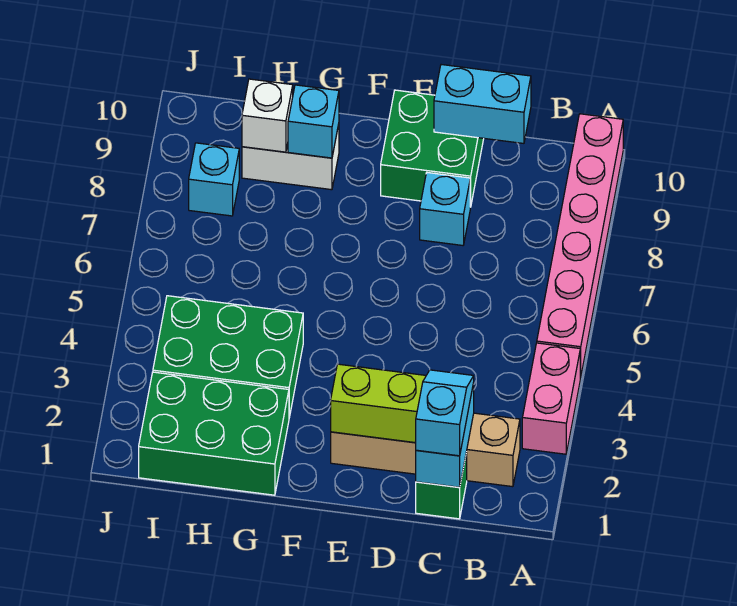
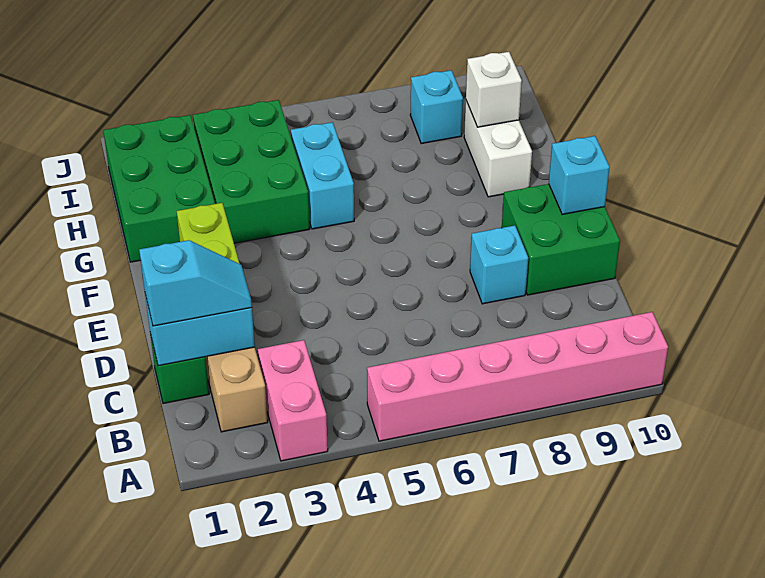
pink brick A3:A4 level 1 -> pink brick A3:B3 level 1
cyan brick C10:D10 level 2 -> cyan brick G5:H5 level 1
cyan brick G9 level 2 -> cyan brick E10 level 2

